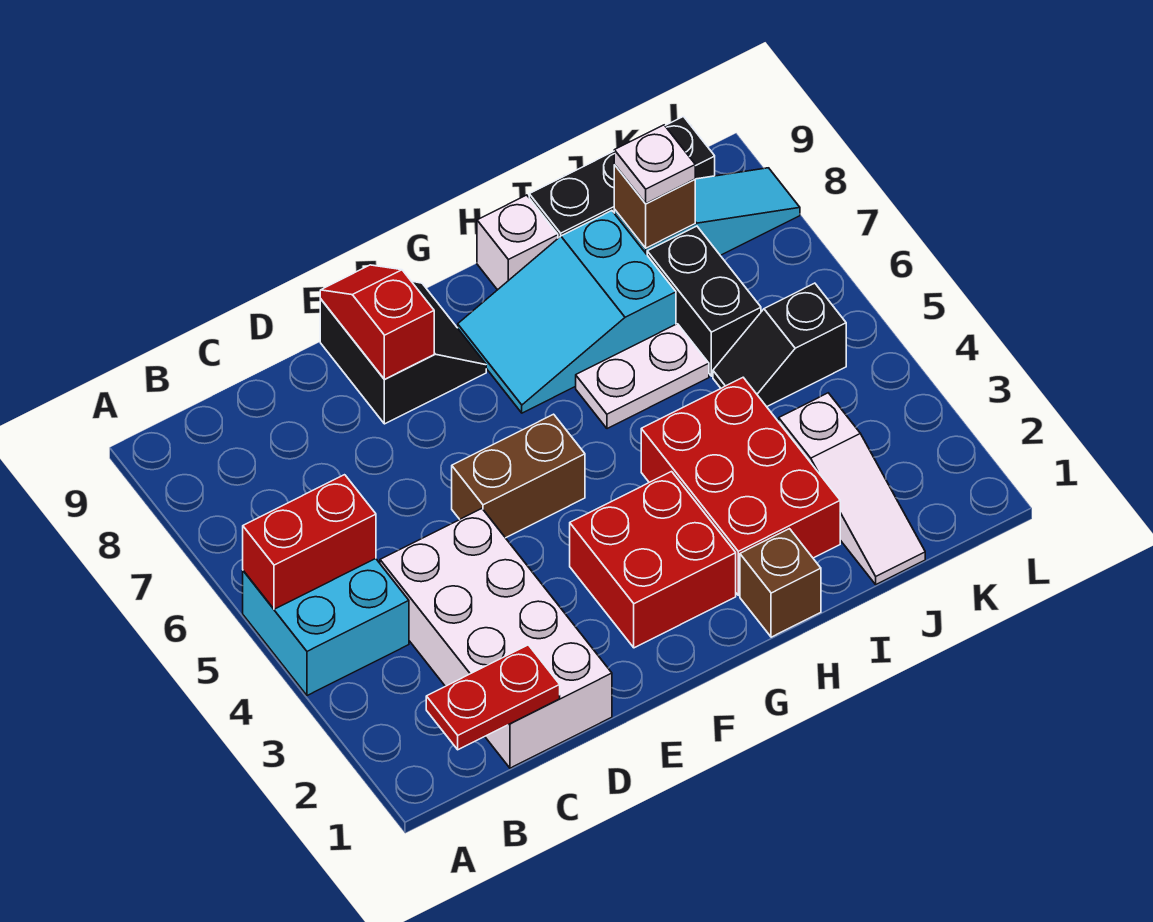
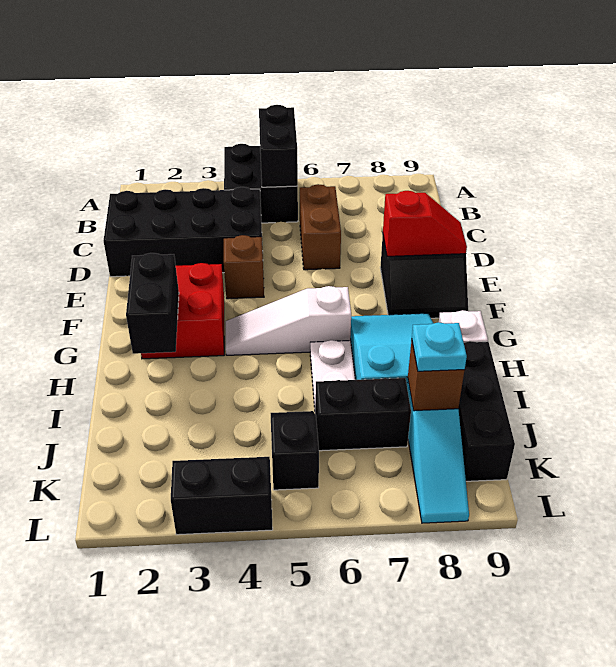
cyan brick A4:B5 level 1 -> black brick A4:B5 level 1
red brick A5:B5 level 2 -> black brick A5:B5 level 2
red plate B1:C1 level 2 -> none
white brick C1:D4 level 1 -> black brick C1:D4 level 1
brown brick E5:F5 level 1 -> brown brick C6:D6 level 1
none -> black brick G2:H2 level 2
brown brick H1 level 1 -> brown brick E4 level 1
red brick H2:I4 level 1 -> none
white slope J1:J3 level 1 top 3 -> white slope G4:G6 level 1 top 6
white plate J8 level 3 -> cyan plate J8 level 3
none -> black brick L3:L4 level 1

